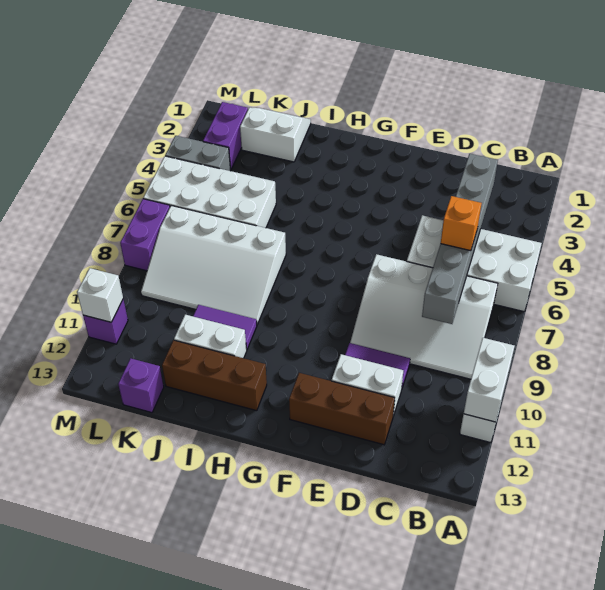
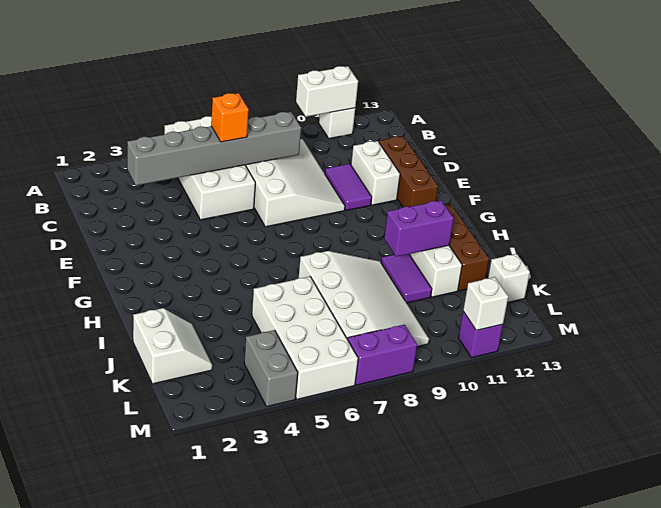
white slope J1:K2 level 1 top 2 -> white slope J1:K2 level 1 top 1
purple brick K13 level 1 -> white brick K13 level 1
purple brick L2:L3 level 1 -> purple brick I10:I11 level 2

